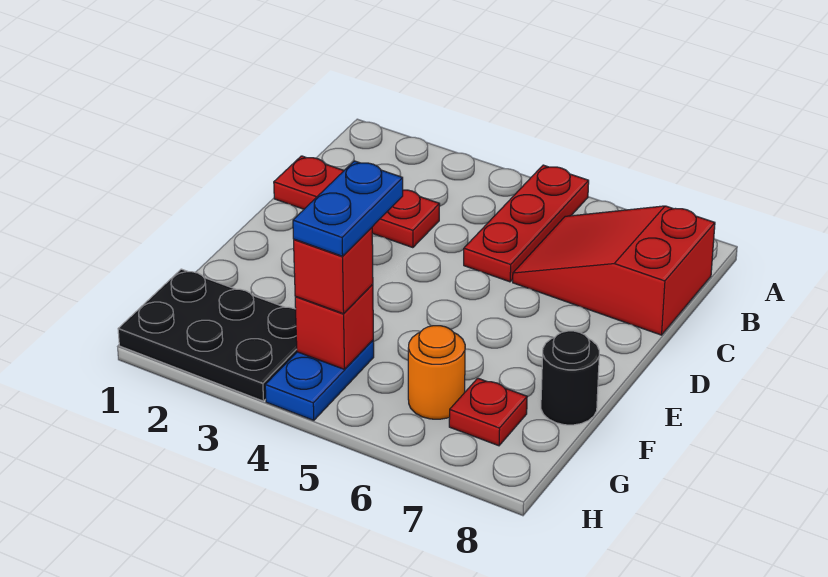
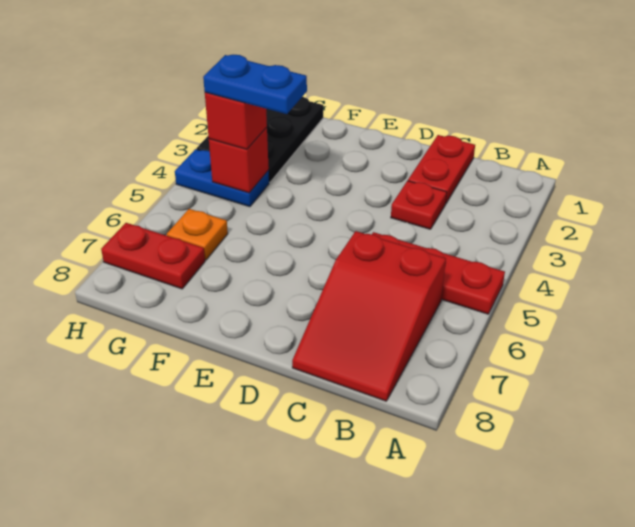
red slope B6:C8 level 1 top 8 -> red slope B6:C8 level 1 top 6
black round brick F8 level 1 -> none
orange round brick G6 level 1 -> orange plate G6 level 1
red plate G7 level 1 -> red plate G7:H7 level 1

